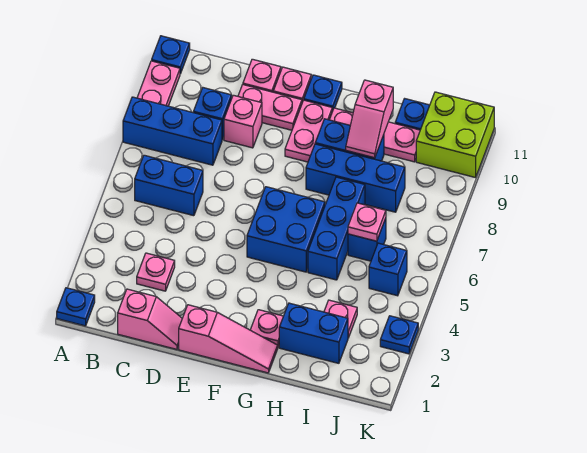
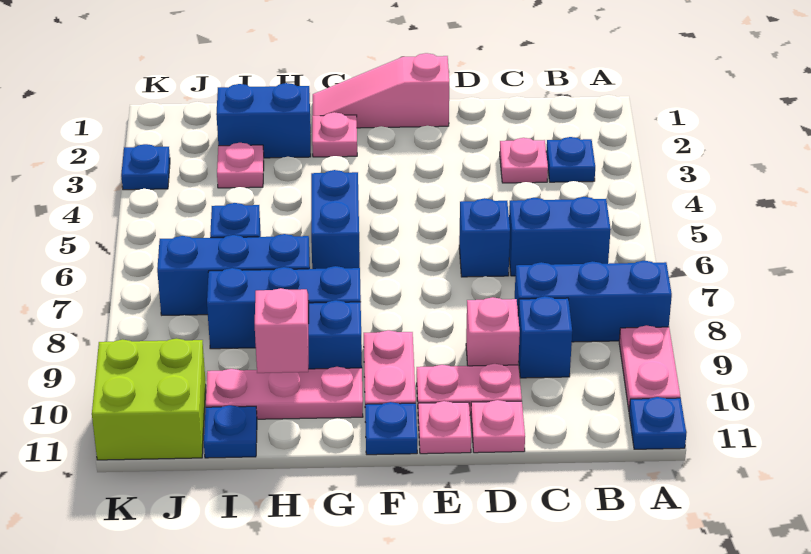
blue plate A1 level 1 -> blue plate B3 level 1
pink slope C1:D1 level 1 top C -> none
blue brick F5:G6 level 1 -> blue brick G5:G6 level 1
blue brick H5:H7 level 1 -> blue brick H7:J7 level 1
pink plate I6 level 2 -> none
blue brick J5 level 1 -> blue brick D6 level 1

